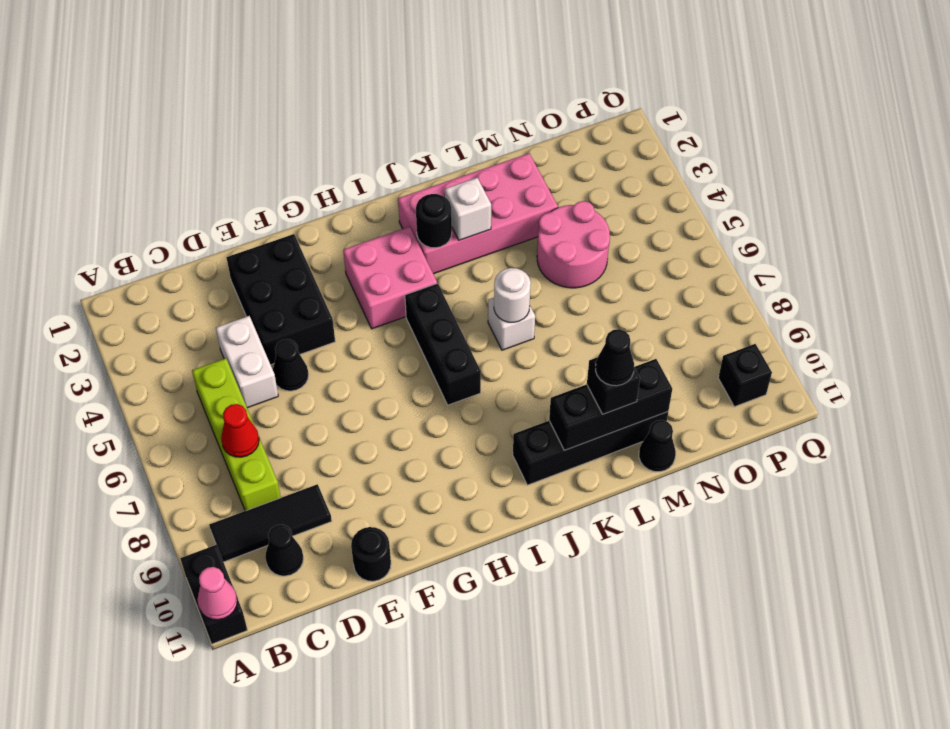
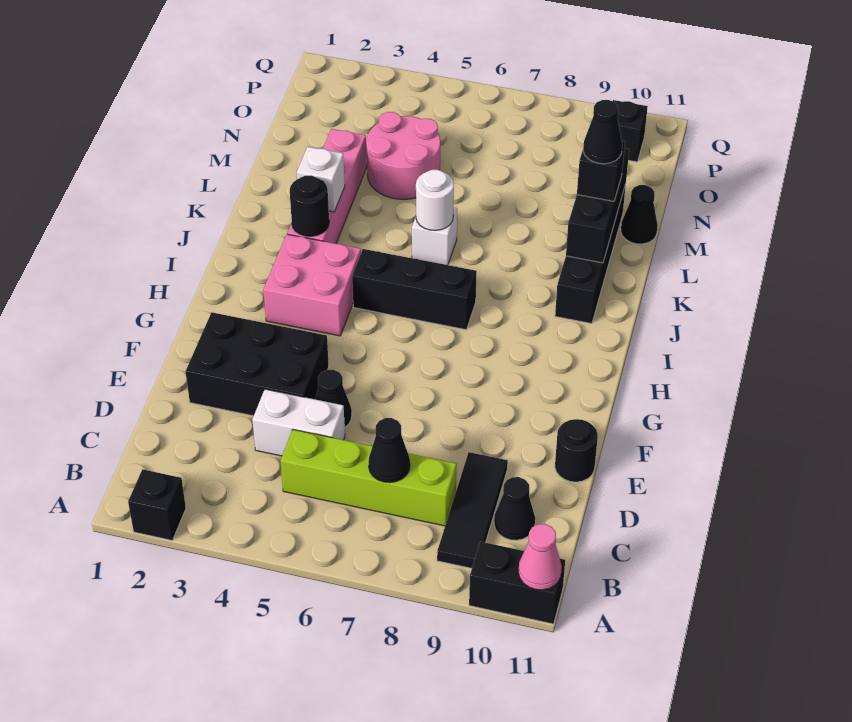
none -> black brick A2 level 1
red cone C7 level 2 -> black cone C7 level 2
pink brick J2:M3 level 1 -> pink brick J3:M3 level 1

